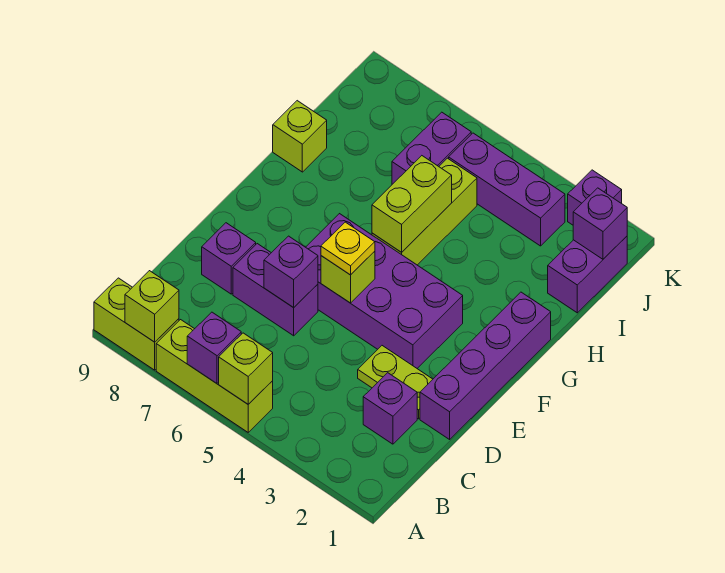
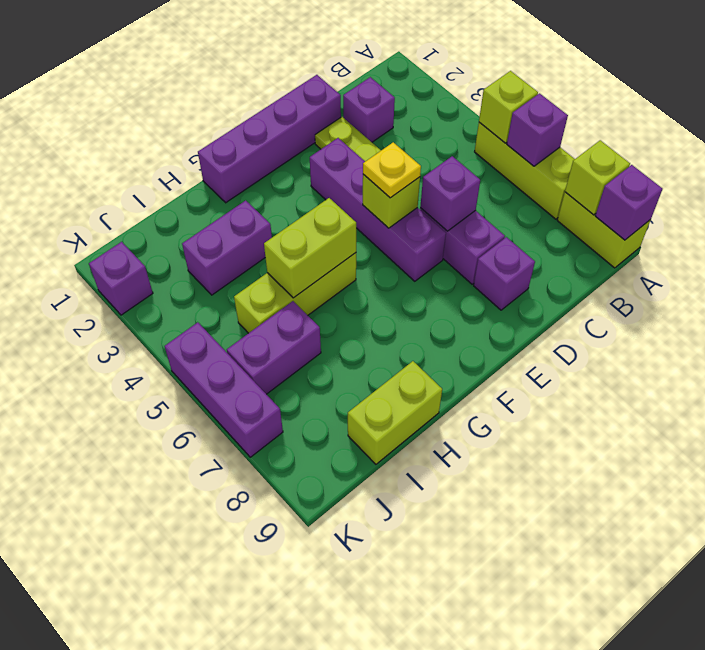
purple brick E3:F6 level 1 -> purple brick E3:E6 level 1
lime brick H9 level 1 -> lime brick H9:I9 level 1
purple brick I1:J1 level 1 -> purple brick H3:I3 level 1
purple brick J1 level 2 -> purple brick A9 level 2
purple brick J3:J5 level 1 -> purple brick K5:K7 level 1

